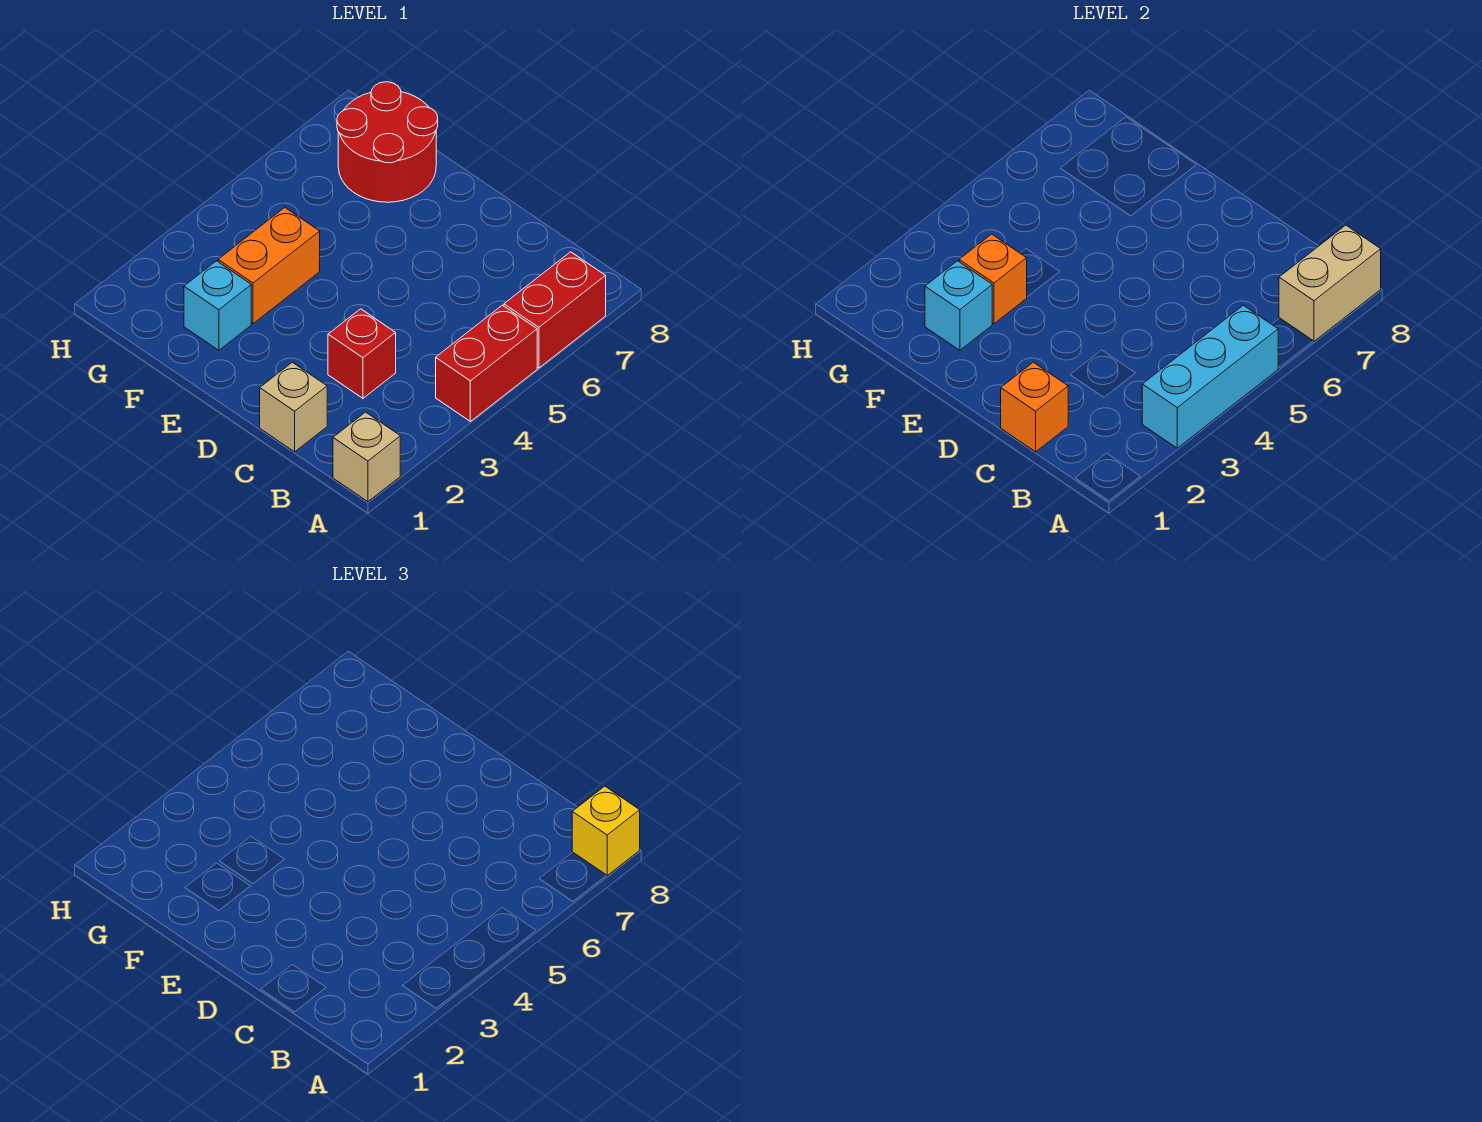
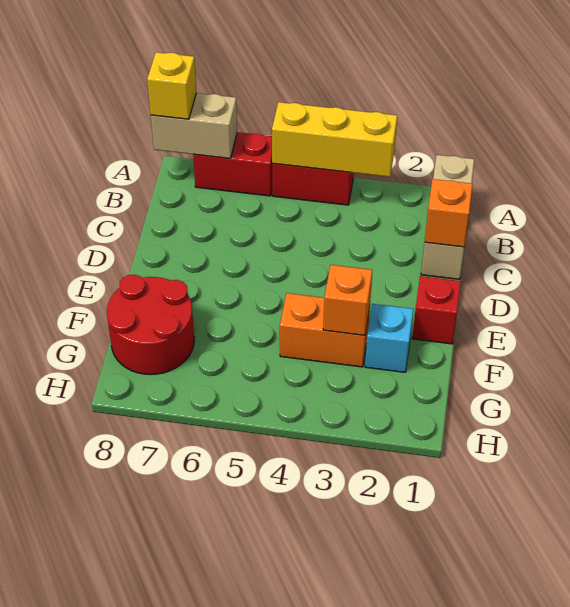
cyan brick A3:A5 level 2 -> yellow brick A3:A5 level 2
red brick C3 level 1 -> red brick E1 level 1
cyan brick F2 level 2 -> none

